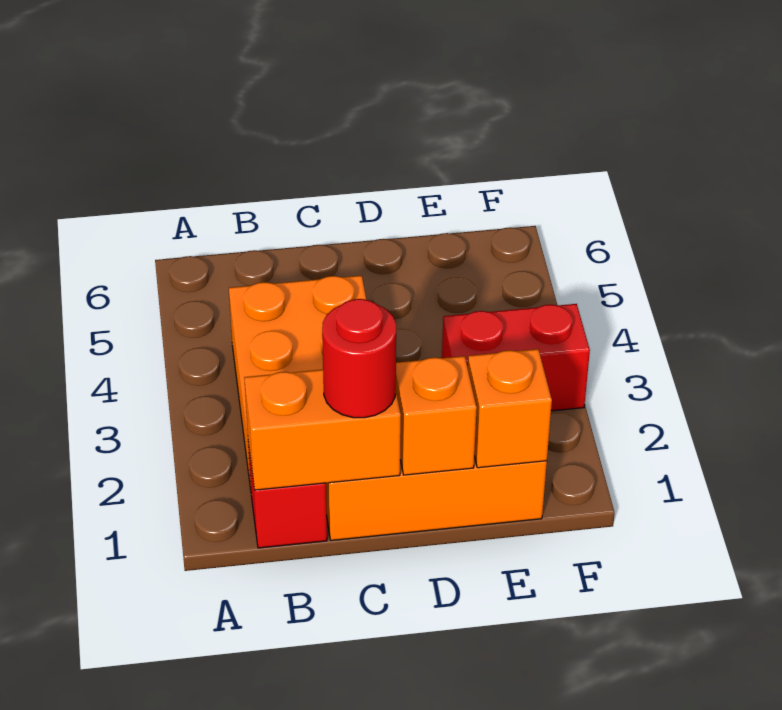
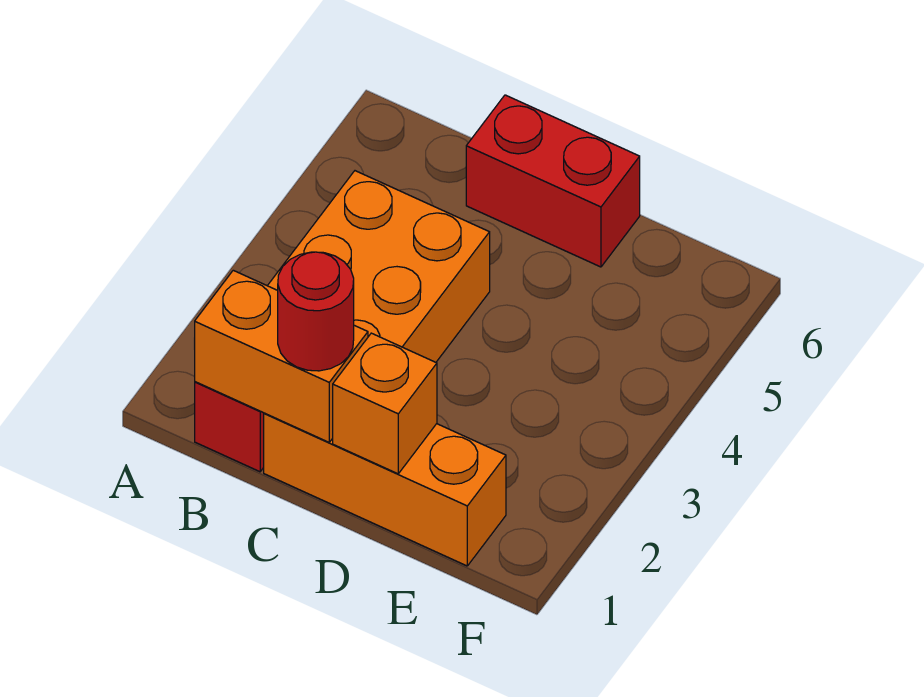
orange brick E1 level 2 -> none
red brick E3:F3 level 1 -> red brick C6:D6 level 1

